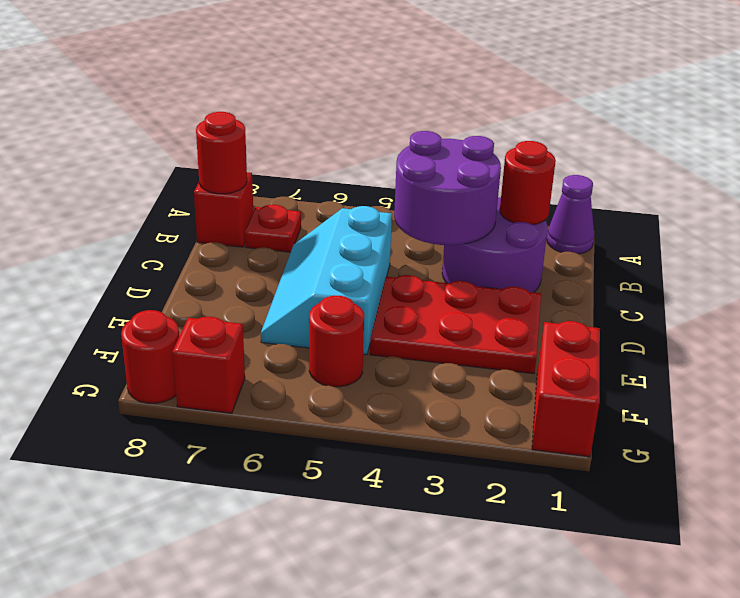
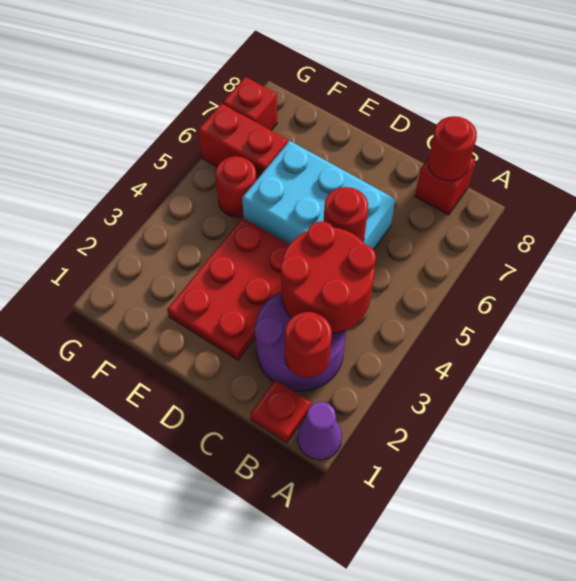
purple round brick B3:C4 level 2 -> red round brick B3:C4 level 2
red plate B7 level 1 -> red plate B1 level 1
cyan slope C5:E6 level 1 top 5 -> cyan brick C5:E6 level 1
red brick F1:G1 level 1 -> red brick F6:G6 level 1
red round brick G8 level 1 -> red round brick C5 level 2

